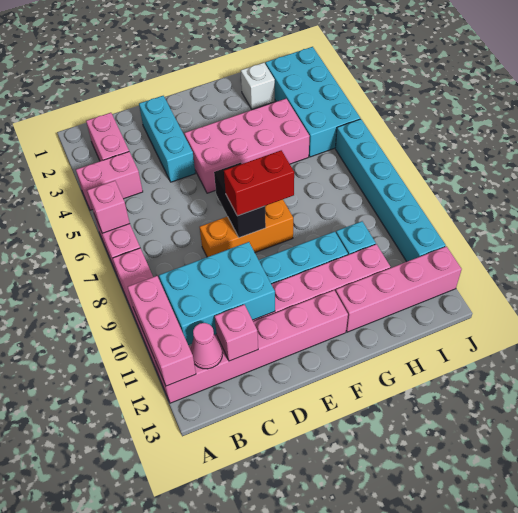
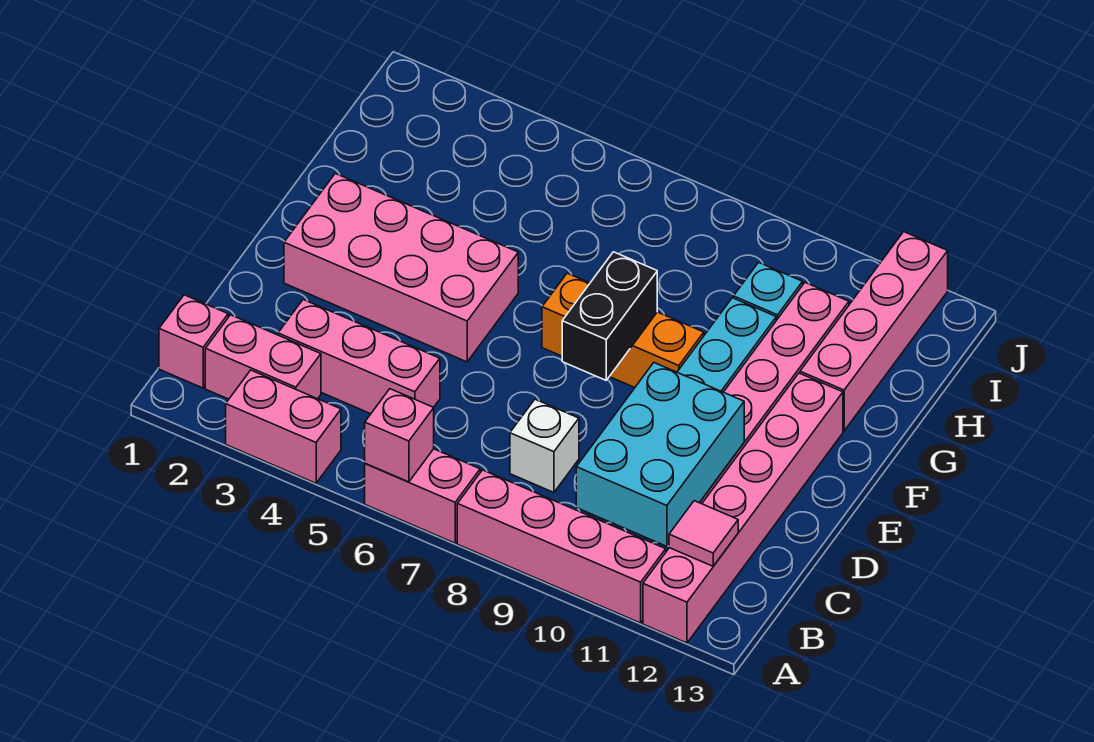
pink brick A4:B4 level 1 -> pink brick A3:A4 level 1
pink brick A10:A12 level 2 -> pink brick C3:C5 level 1
pink cone B12 level 2 -> pink tile B12 level 2
pink brick C12 level 2 -> pink brick B1 level 1
cyan brick D2:D4 level 1 -> none
orange brick D8:F8 level 1 -> orange brick F7:F9 level 1
pink brick E4:H5 level 1 -> pink brick E2:F5 level 1
black brick E7:E8 level 2 -> black brick E8:F8 level 2
red brick E8:F8 level 3 -> none
white brick H2 level 1 -> white brick C8 level 1
cyan brick I2:J5 level 1 -> none
cyan brick J6:J11 level 1 -> none

